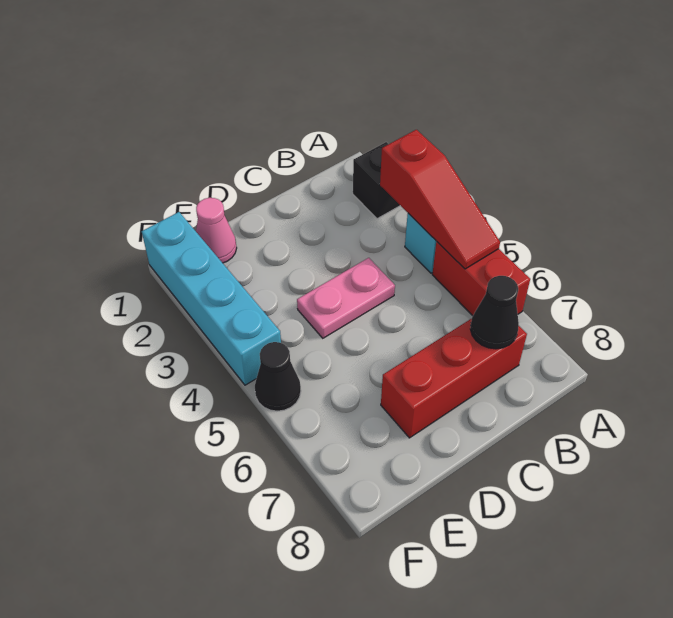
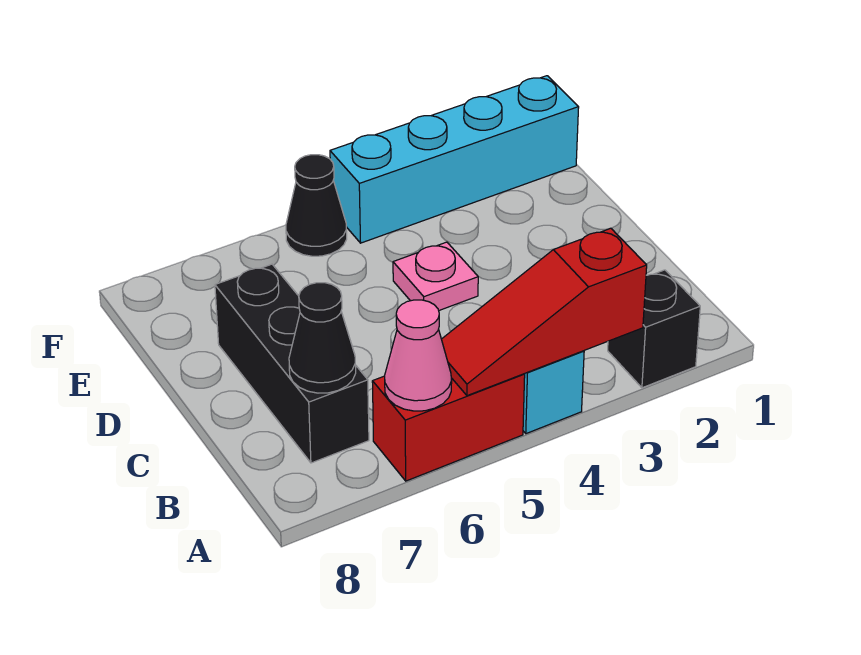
red brick B7:D7 level 1 -> black brick B7:D7 level 1
pink plate C4:D4 level 1 -> pink plate D4 level 1
pink cone E1 level 1 -> pink cone A6 level 2

